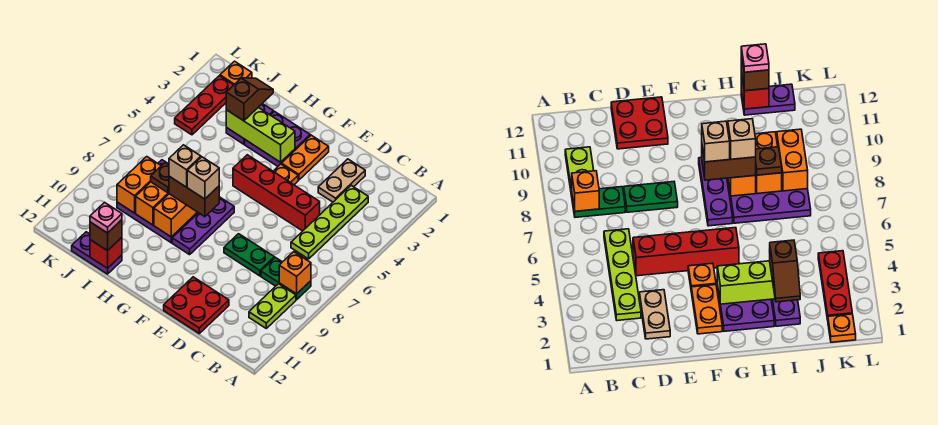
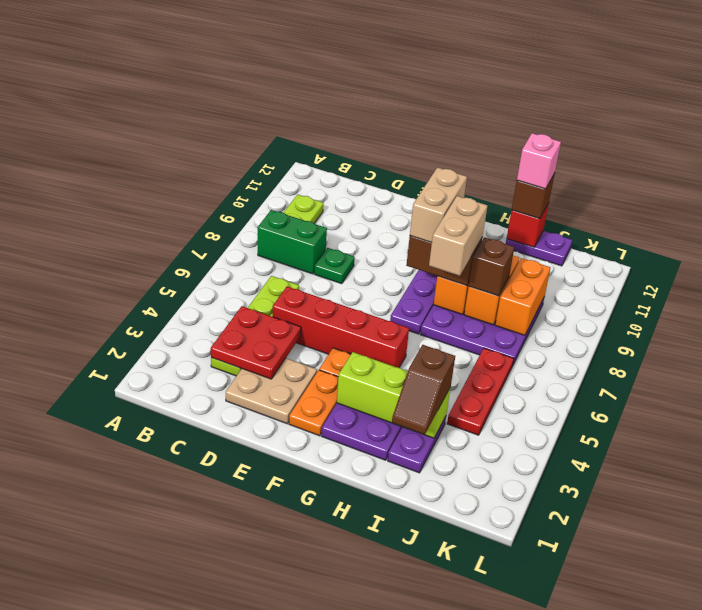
green plate B8:C8 level 1 -> green brick B8:C8 level 1
orange brick B8 level 2 -> none
tan plate D2:D3 level 1 -> tan plate D2:E3 level 1
green plate D8:E8 level 1 -> green plate D8 level 1
red plate D11:E12 level 1 -> red plate C3:D4 level 2
tan brick G8 level 4 -> tan brick G8:G9 level 4
tan brick H8 level 4 -> tan brick H7:H8 level 4
brown plate I8 level 3 -> brown brick I8 level 3
pink plate I12 level 4 -> pink brick I12 level 4
orange plate K1 level 1 -> none
red plate K2:K4 level 1 -> red plate J4:J6 level 1

